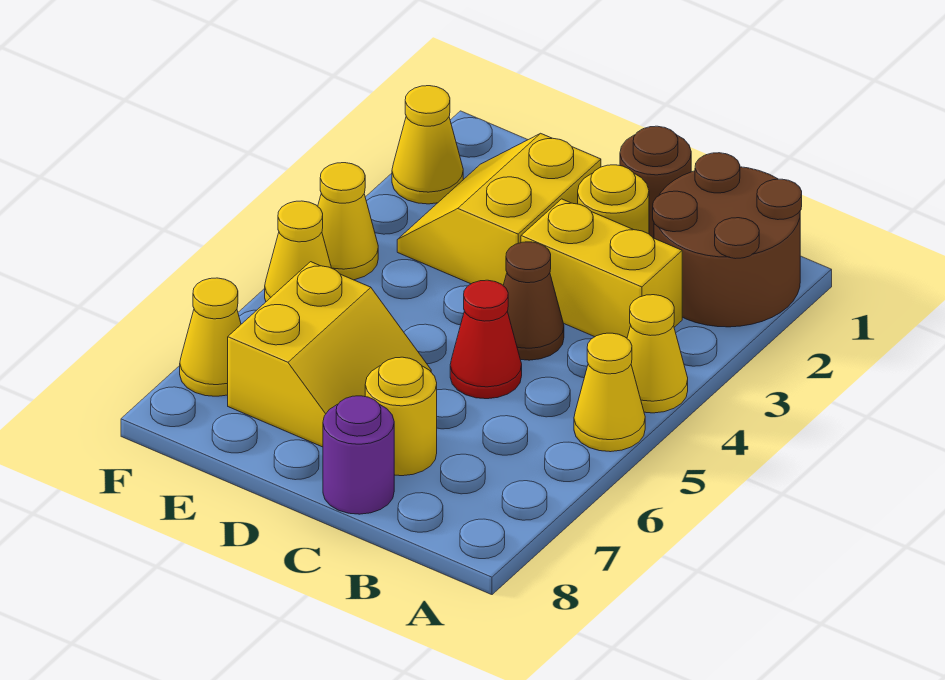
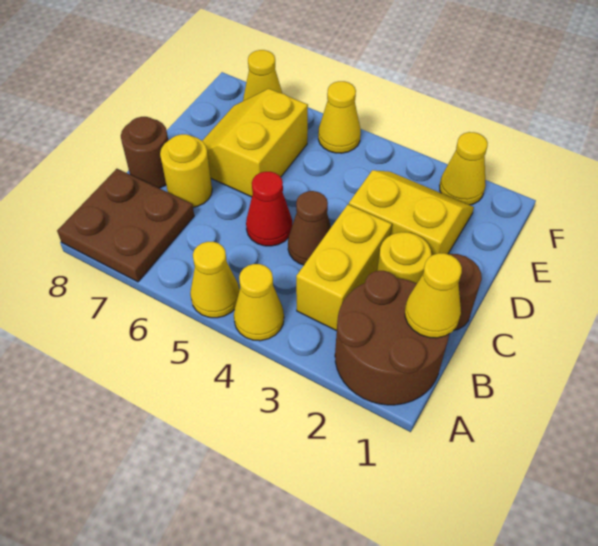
none -> brown plate A7:B8 level 1
purple round brick C8 level 1 -> brown round brick C8 level 1
yellow slope D6:E7 level 1 top E -> yellow slope D6:E7 level 1 top 6
yellow cone F4 level 1 -> yellow cone B1 level 2

